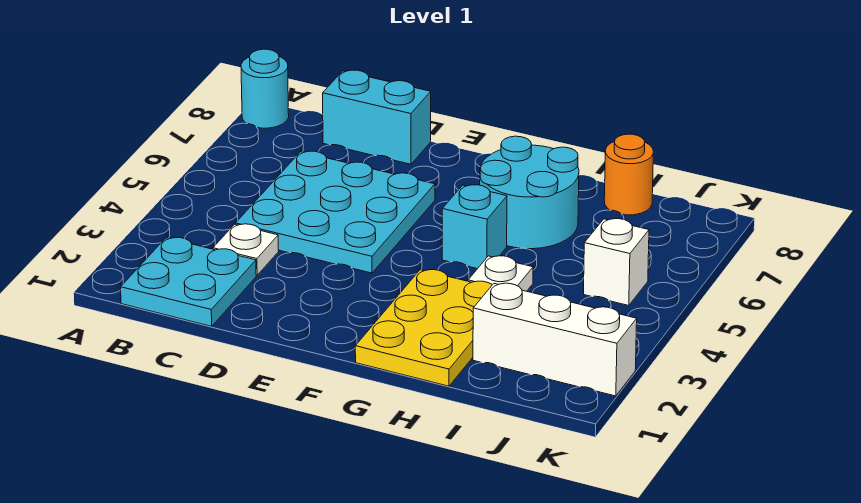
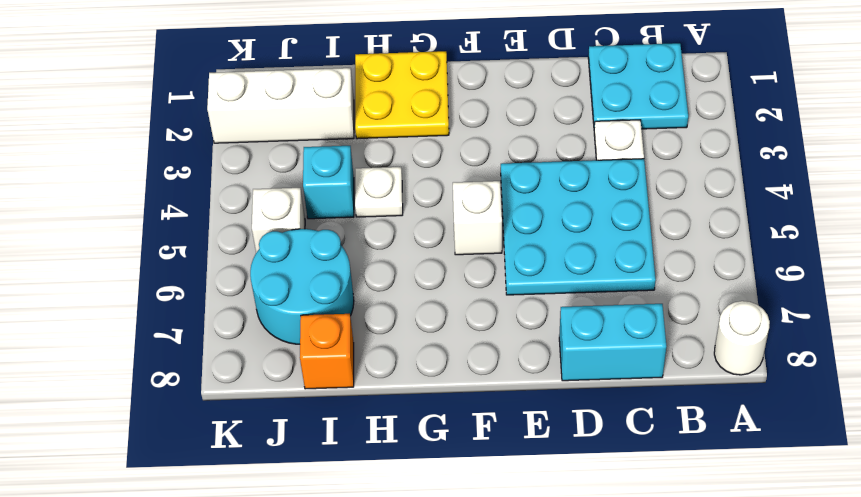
cyan round brick A8 level 1 -> white round brick A8 level 1
none -> white brick F5 level 1
yellow plate G1:H3 level 1 -> yellow plate G1:H2 level 1
cyan brick G5 level 1 -> cyan brick I4 level 1
cyan round brick G6:H7 level 1 -> cyan round brick I6:J7 level 1
orange round brick I8 level 1 -> orange brick I8 level 1

